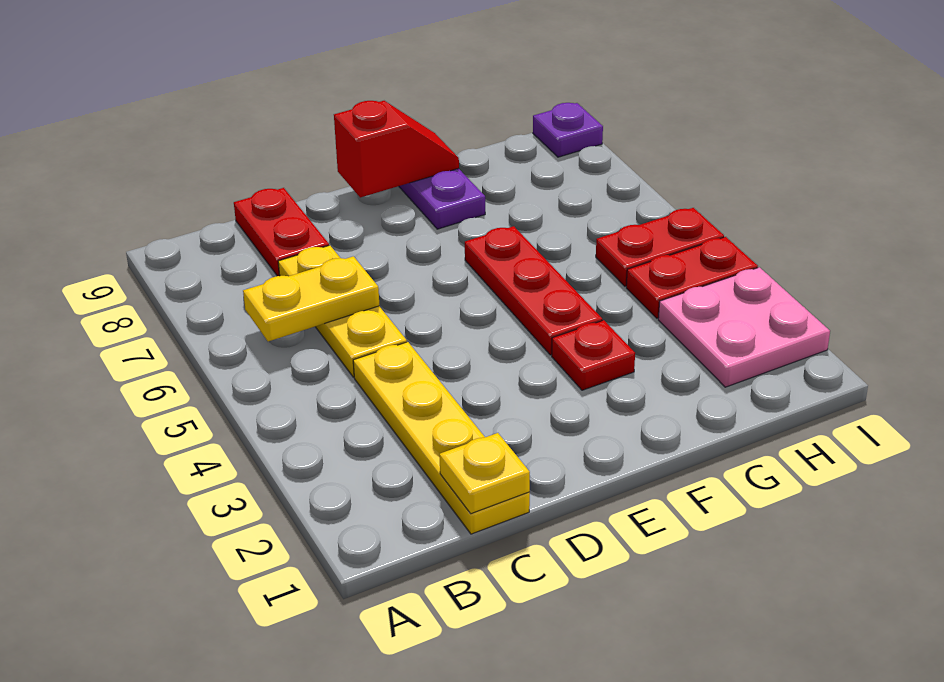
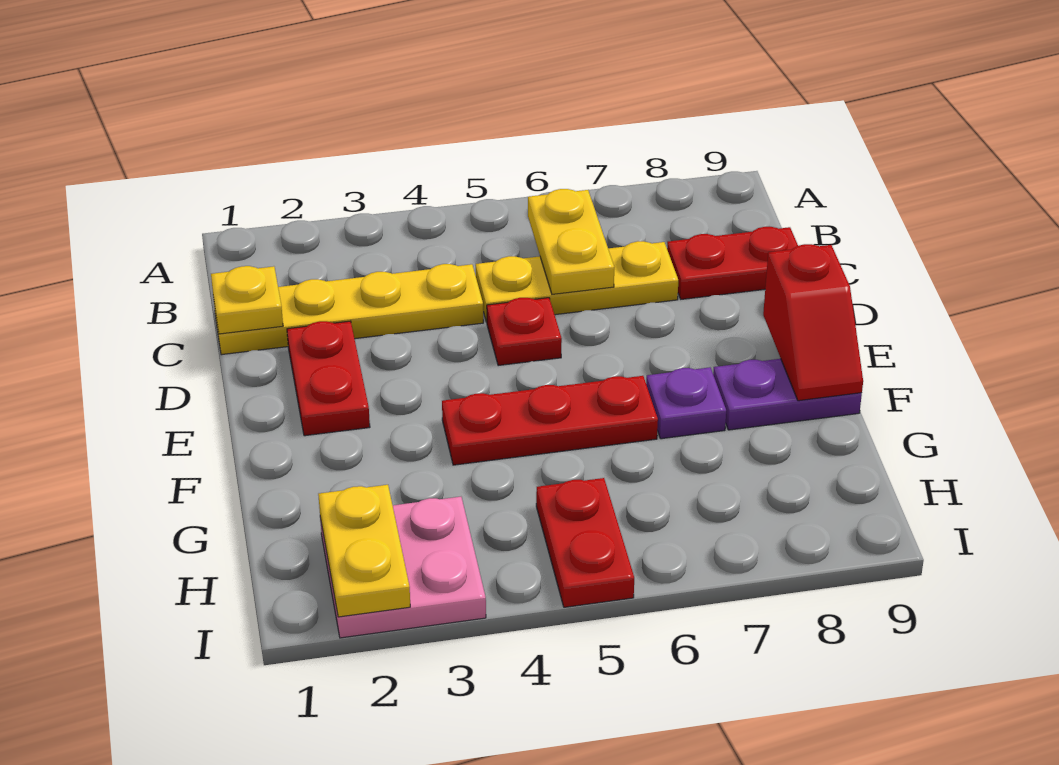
red plate F3 level 1 -> red plate D5 level 1
none -> yellow plate H2:I2 level 2
red plate H4:I4 level 1 -> red plate D2:E2 level 1
purple plate I9 level 1 -> purple plate F7 level 1

